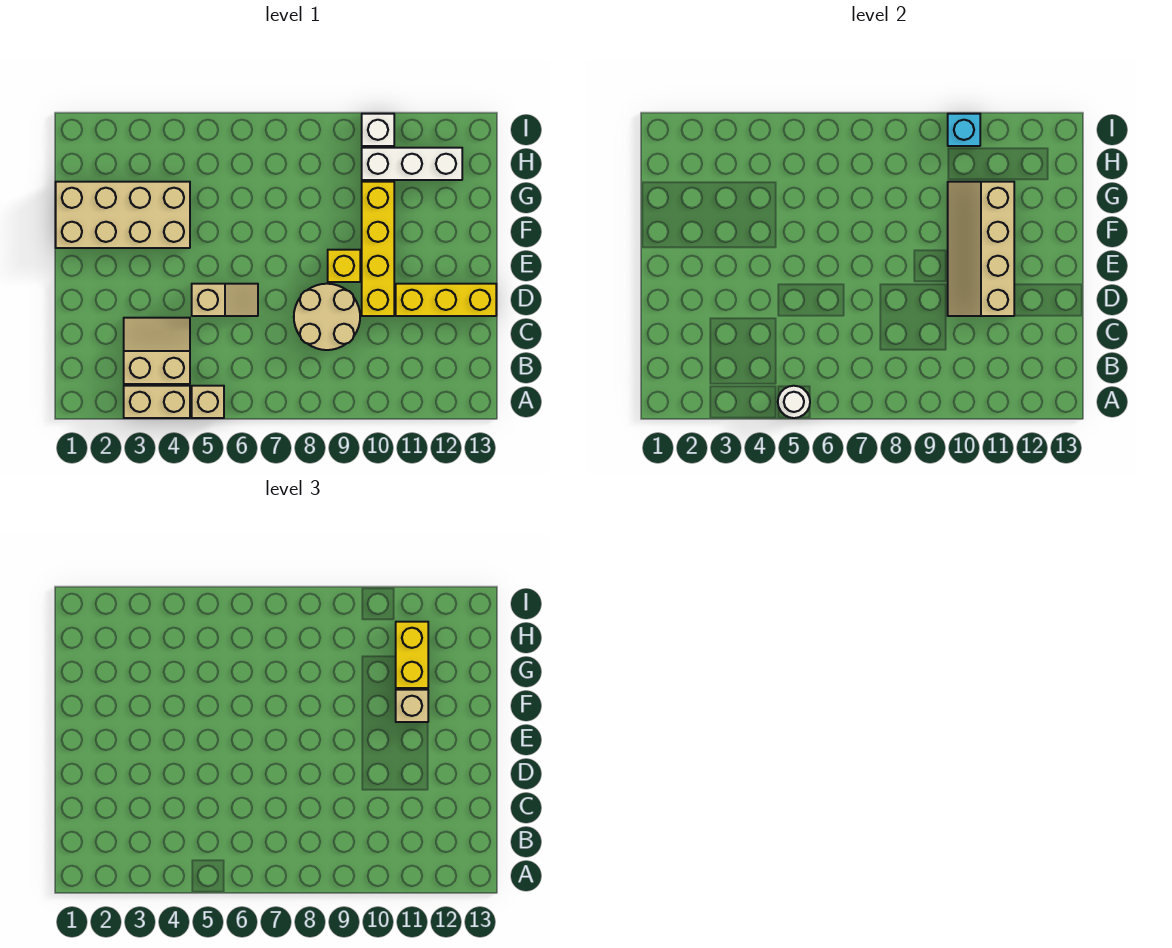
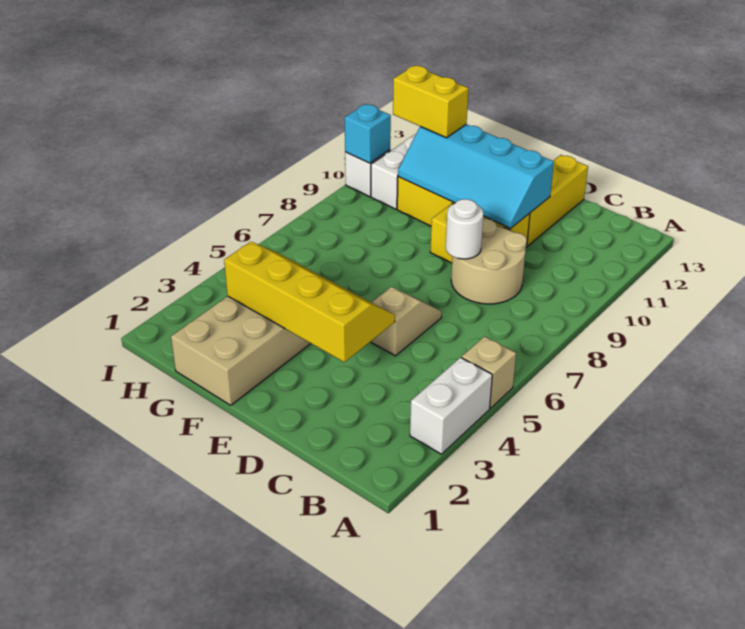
tan brick A3:A4 level 1 -> white brick A3:A4 level 1
white round brick A5 level 2 -> white round brick D8 level 2
tan slope B3:C4 level 1 top B -> none
none -> yellow slope D3:G4 level 2 top 3
tan slope D10:G11 level 2 top 11 -> cyan slope D10:G11 level 2 top 11
tan brick F11 level 3 -> none

